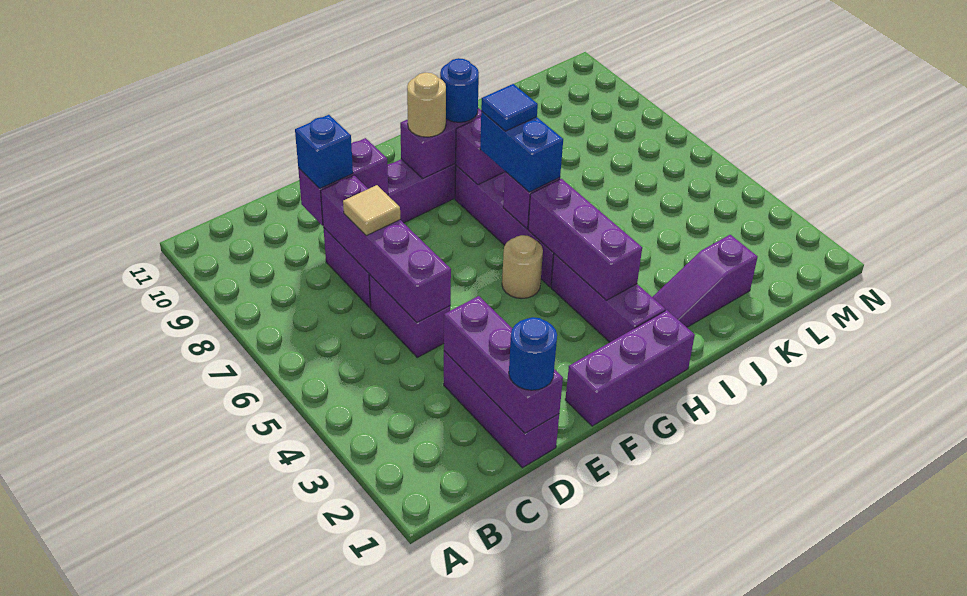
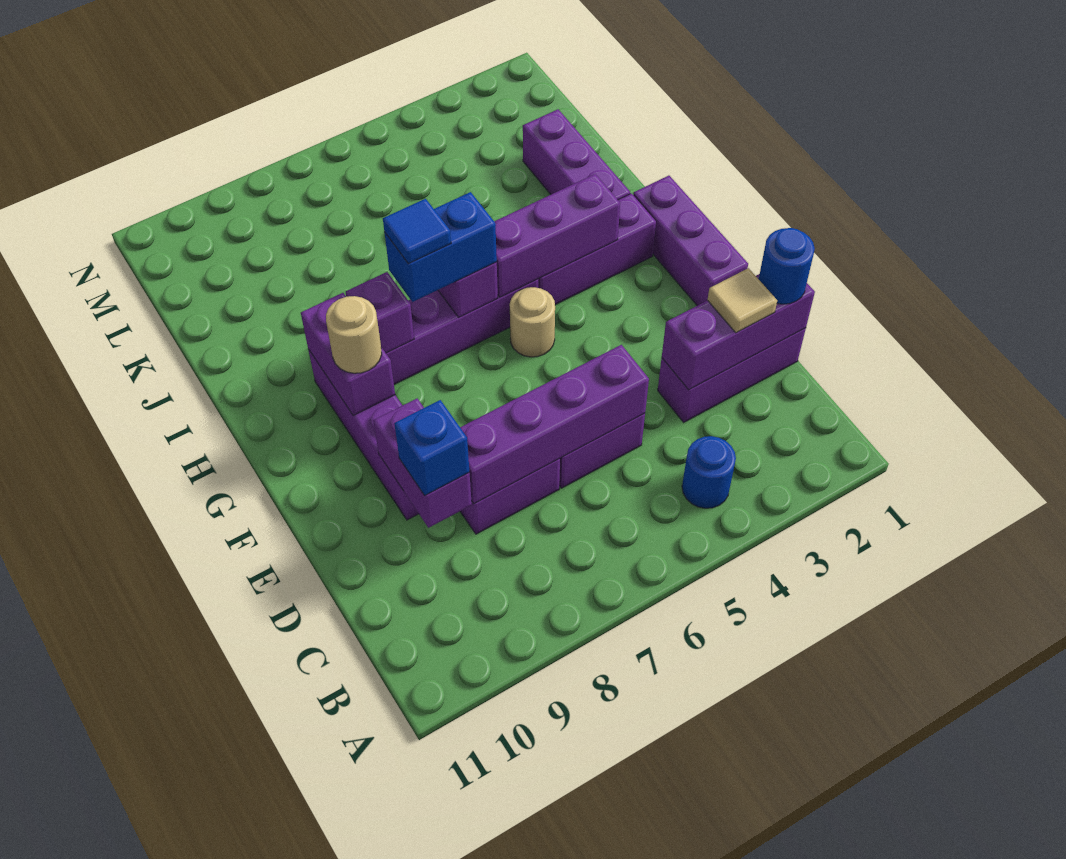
tan tile D7 level 3 -> tan tile D2 level 3
blue round brick H9 level 3 -> blue round brick B4 level 1
purple slope I2:K2 level 1 top K -> purple brick I2:K2 level 1

